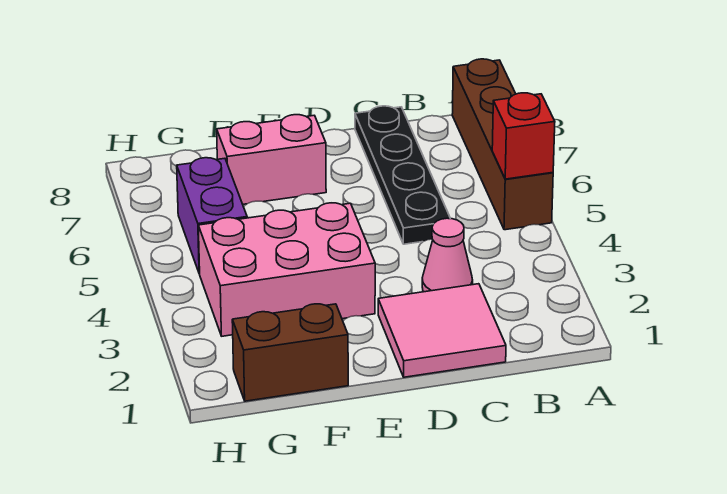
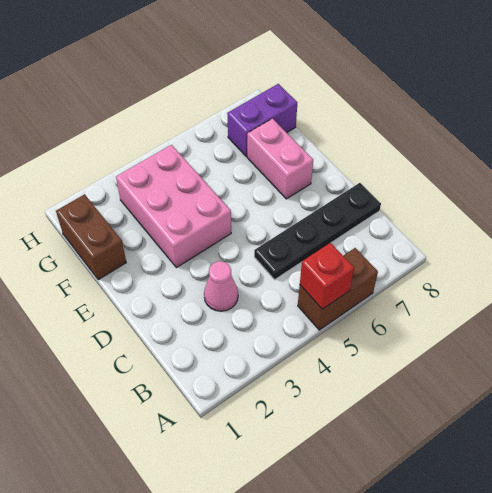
brown brick A5:A8 level 1 -> brown brick A5:A6 level 1
pink tile C1:D2 level 1 -> none
purple brick G5:G6 level 1 -> purple brick G7:G8 level 1

